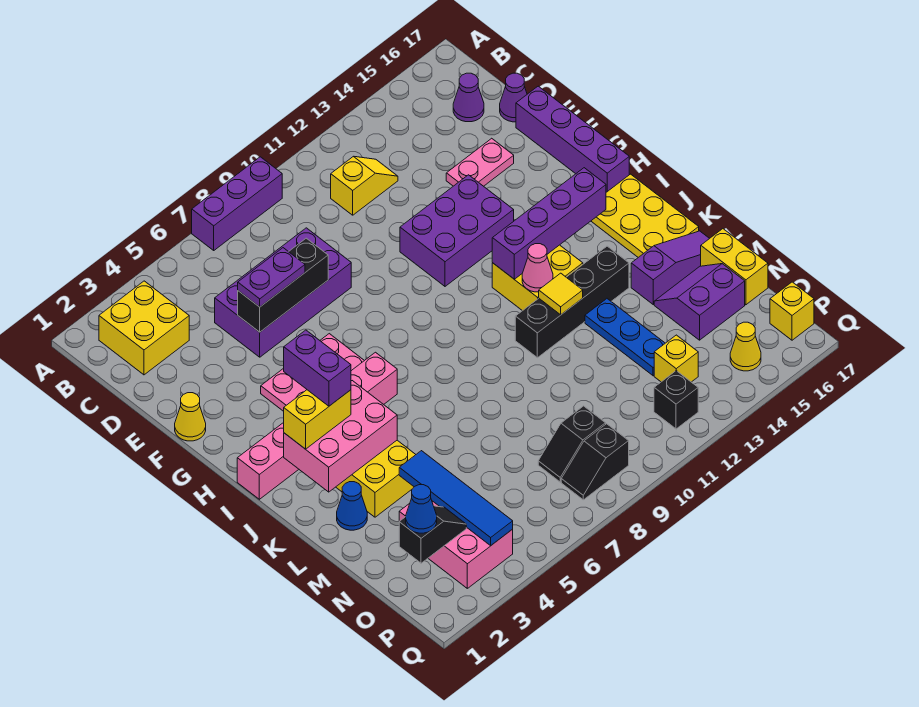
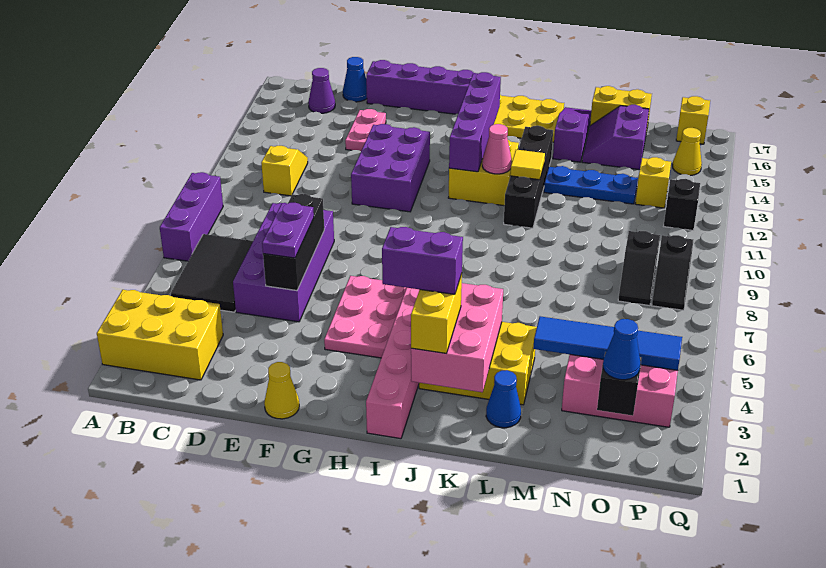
yellow brick B2:C3 level 1 -> yellow brick A2:C3 level 1
none -> black tile B5:C7 level 1
purple cone D17 level 1 -> blue cone D17 level 1

